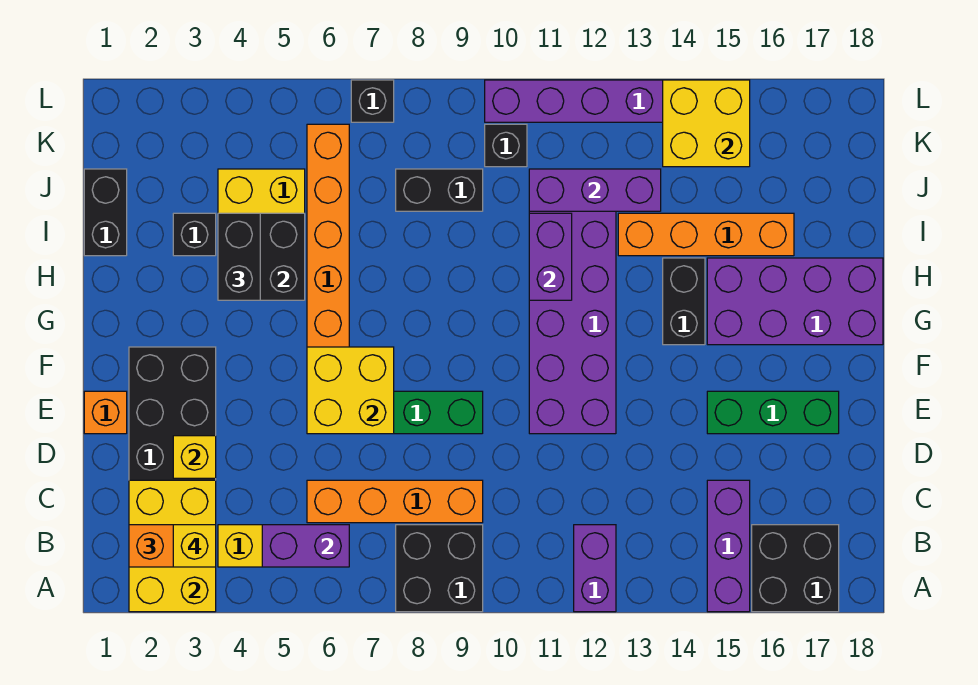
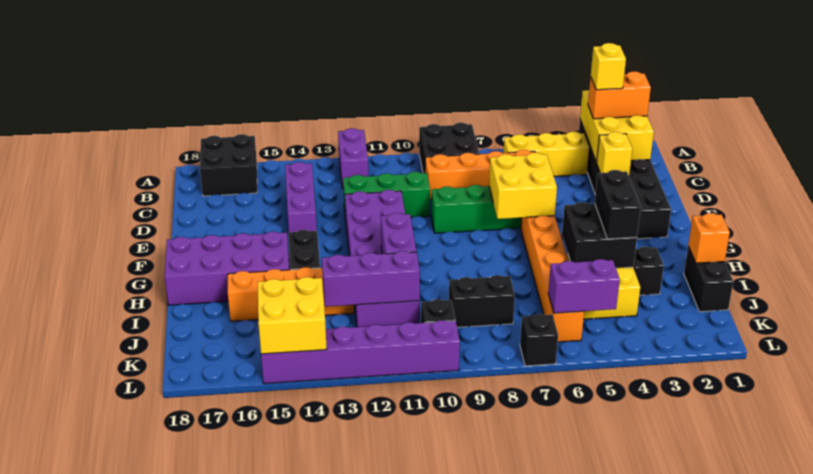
purple brick A15:C15 level 1 -> purple brick C14:E14 level 1
purple brick B5:B6 level 2 -> purple brick K5:K6 level 2
orange brick E1 level 1 -> orange brick I1 level 2
green brick E15:E17 level 1 -> green brick D10:D12 level 1

